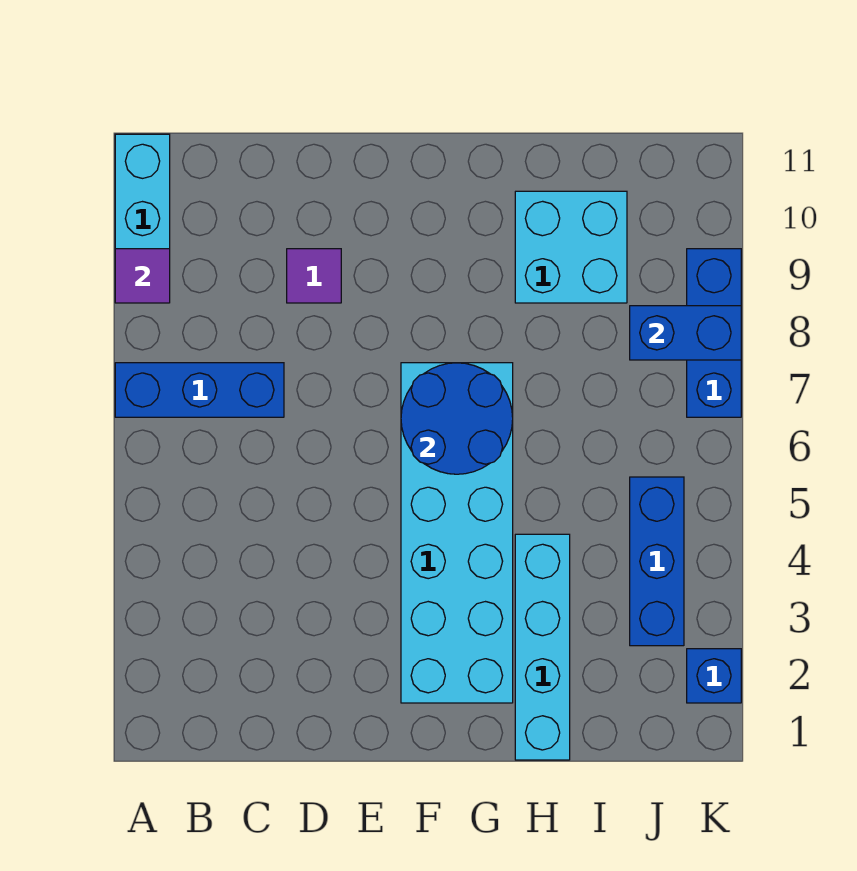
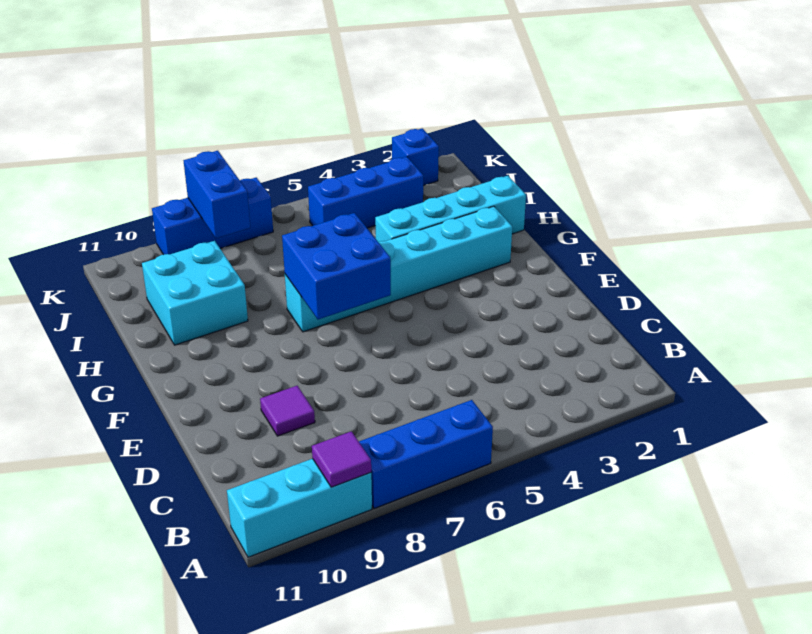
blue brick A7:C7 level 1 -> blue brick A6:A8 level 1
cyan brick F2:G7 level 1 -> cyan brick G2:G7 level 1
blue round brick F6:G7 level 2 -> blue brick F6:G7 level 2

